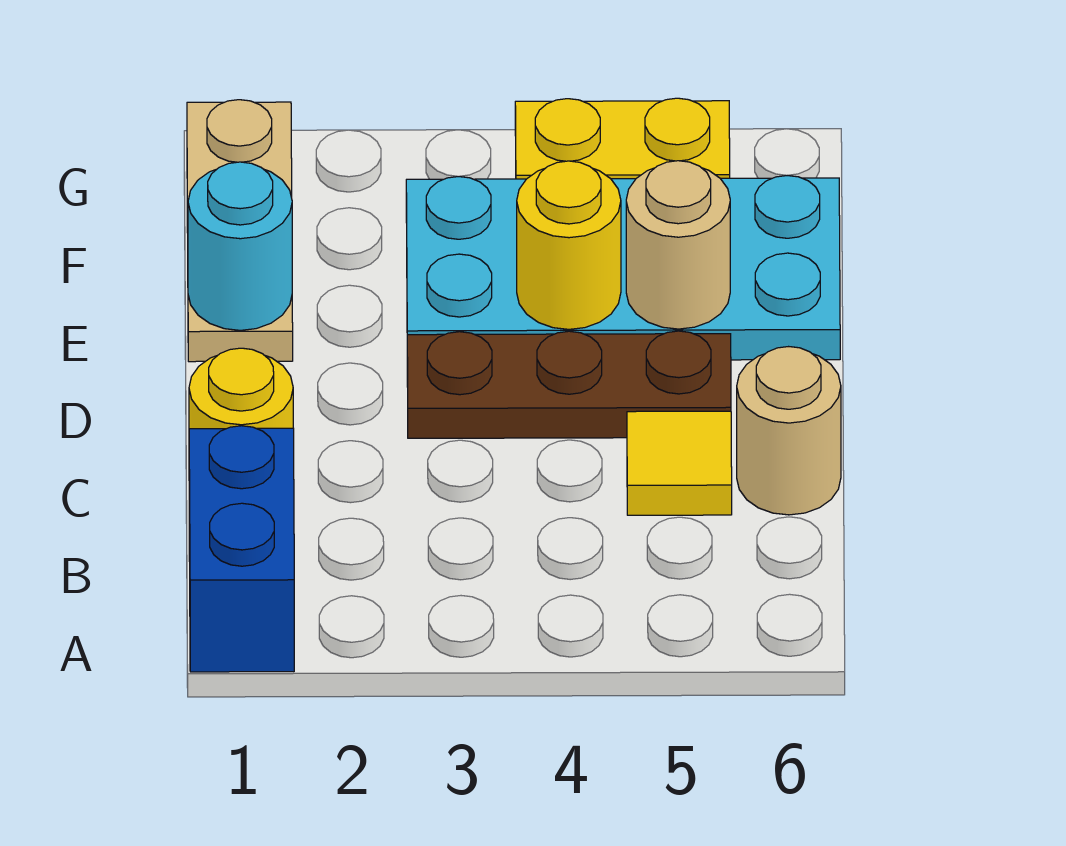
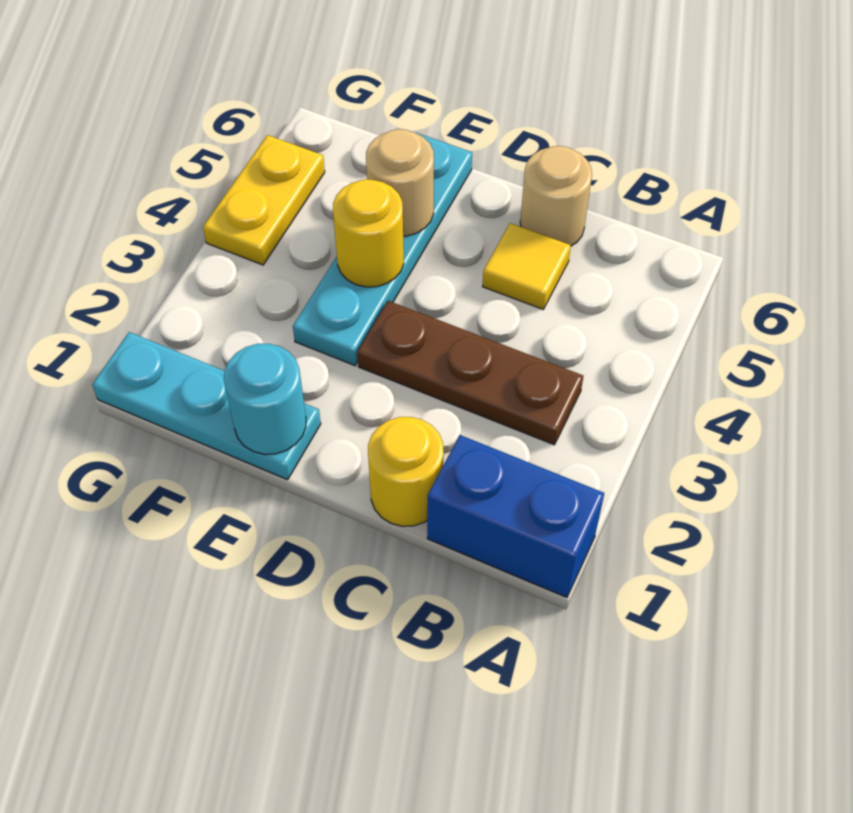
brown plate D3:D5 level 1 -> brown plate B3:D3 level 1
tan plate E1:G1 level 1 -> cyan plate E1:G1 level 1
cyan plate E3:F6 level 1 -> cyan plate E3:E6 level 1

